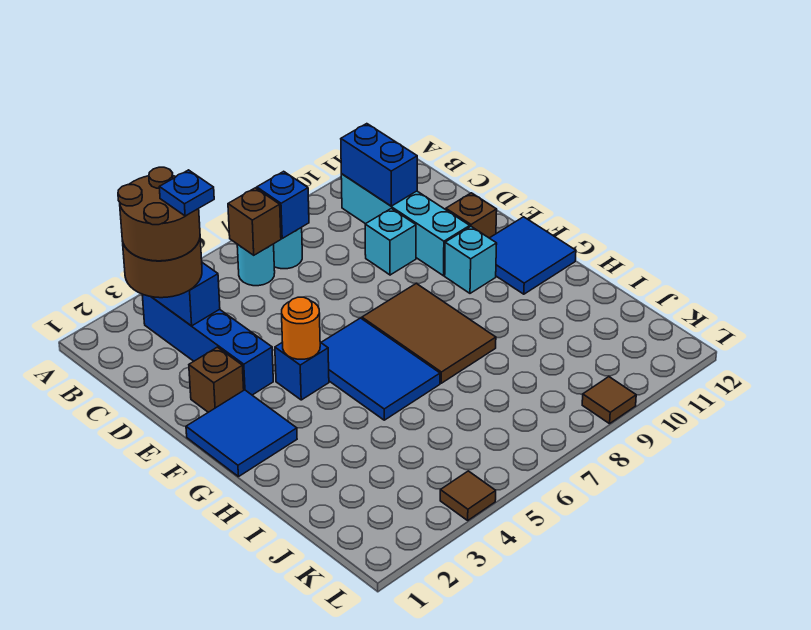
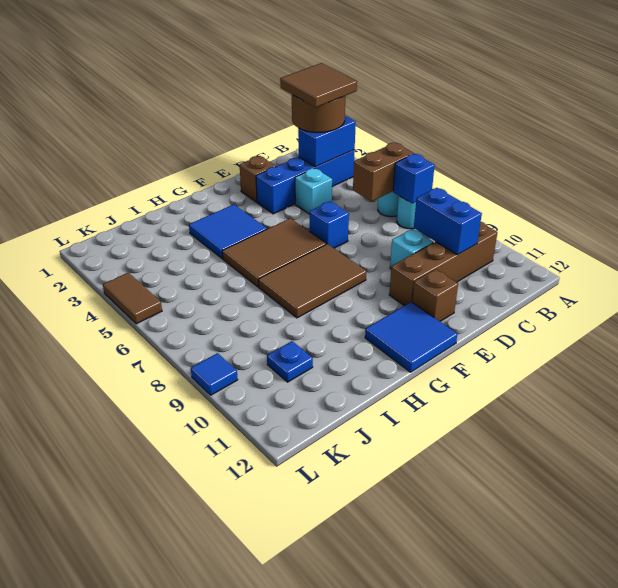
brown round brick B2:C3 level 4 -> brown tile B2:C3 level 4
brown brick B6 level 2 -> brown brick B6:C6 level 2
cyan brick B10:E10 level 1 -> brown brick B10:E10 level 1
blue brick B10:C10 level 2 -> blue brick C9:C10 level 2
blue plate C3 level 5 -> blue plate J10 level 1
blue tile F1:G2 level 1 -> blue tile G3:H4 level 1
blue brick F4 level 1 -> blue brick E6 level 1
orange round brick F4 level 2 -> none
blue tile F5:H6 level 1 -> brown tile F5:H6 level 1
cyan brick F10 level 1 -> cyan brick D4 level 1
brown tile L4 level 1 -> brown tile L4:L5 level 1
brown tile L9 level 1 -> blue tile L9 level 1

